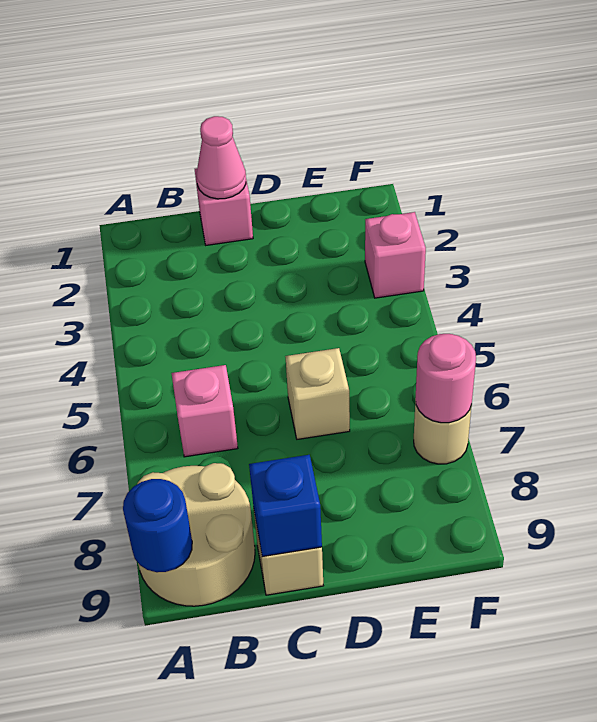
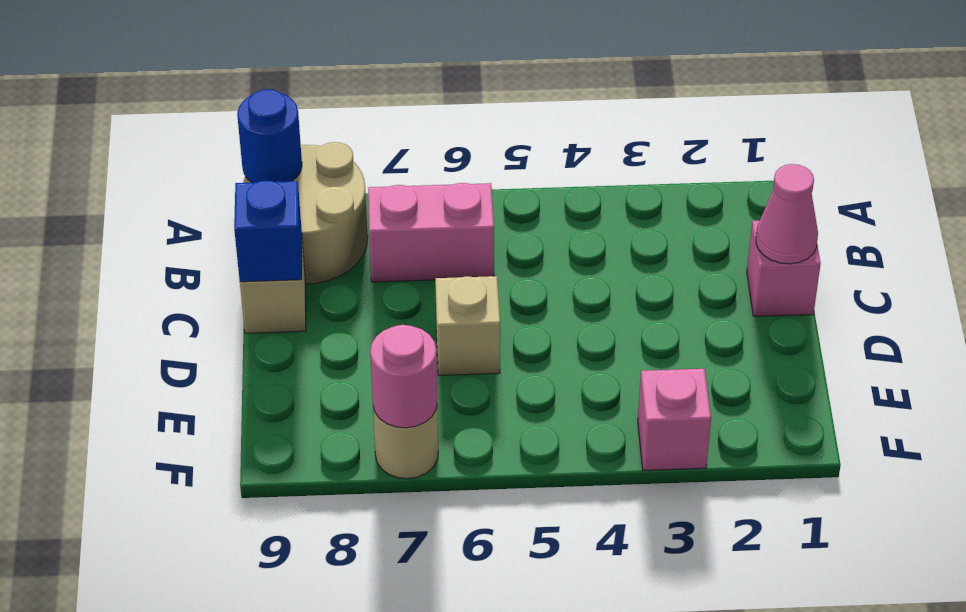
pink brick B6 level 1 -> pink brick B6:B7 level 1

